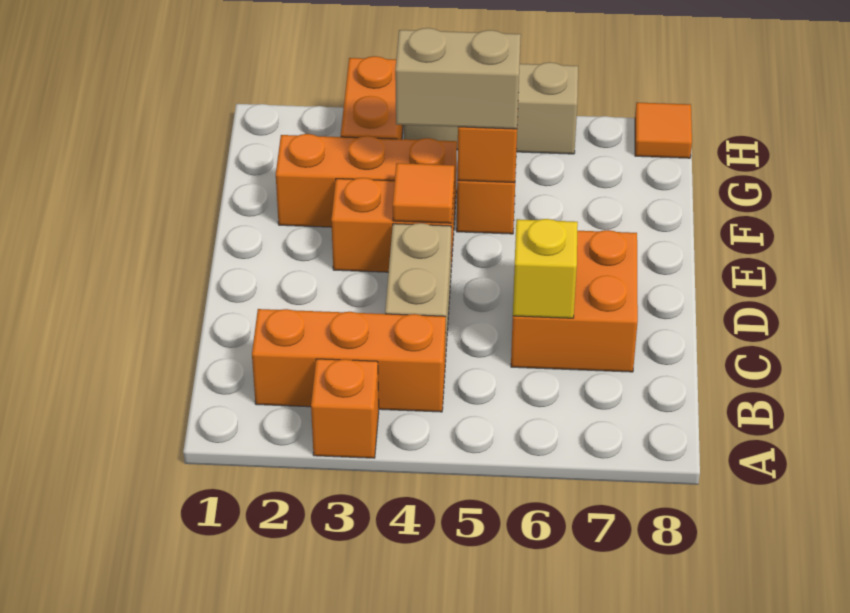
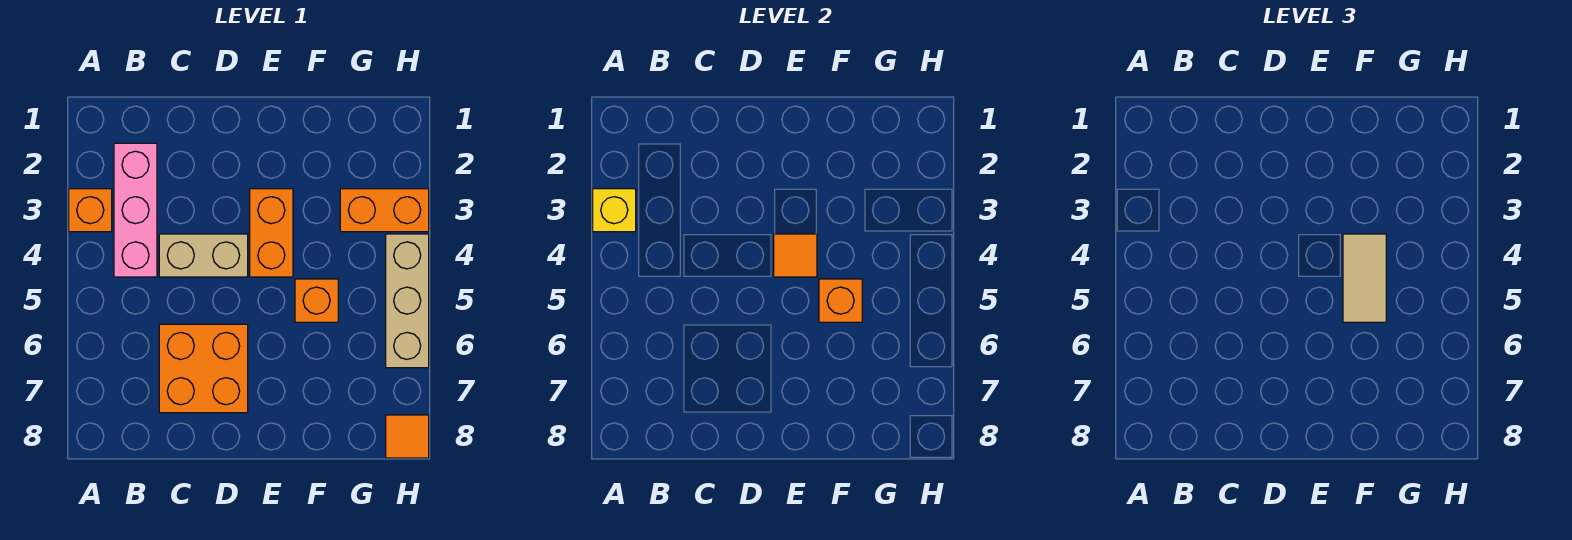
orange brick B2:B4 level 1 -> pink brick B2:B4 level 1
yellow brick C6 level 2 -> yellow brick A3 level 2
orange brick F2:F4 level 1 -> none
tan brick F4:F5 level 3 -> tan tile F4:F5 level 3

